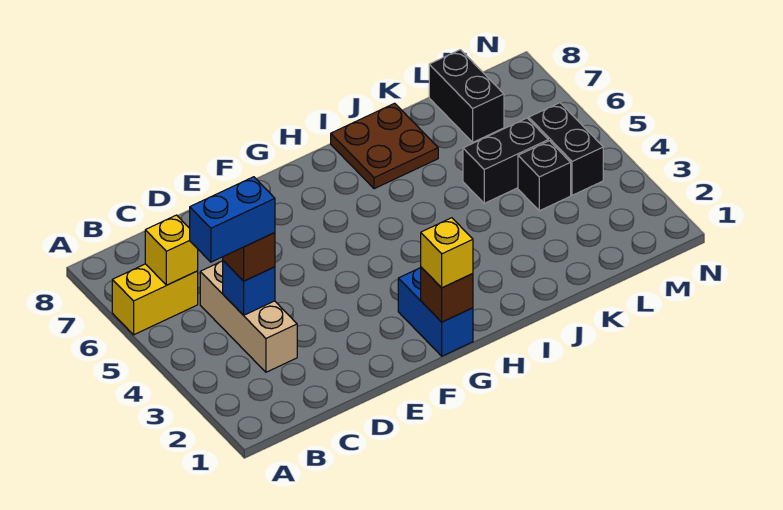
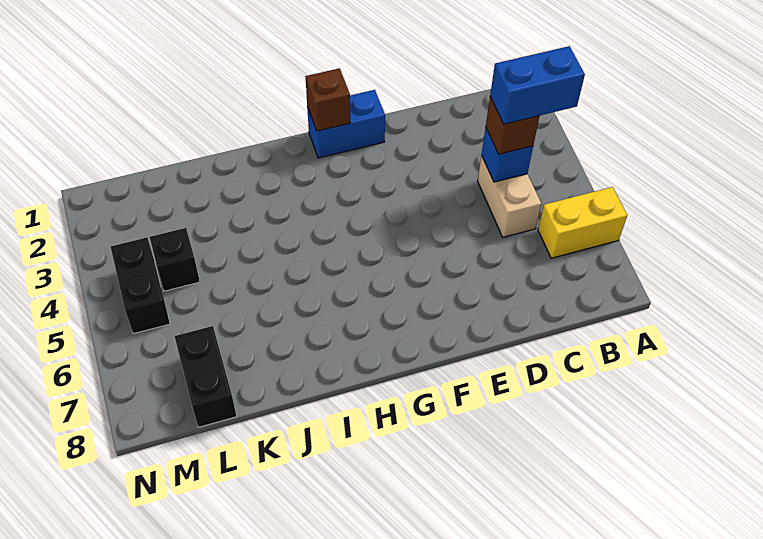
yellow brick B6 level 2 -> none
tan brick C3:C5 level 1 -> tan brick C4:C5 level 1
blue brick G1:G2 level 1 -> blue brick F1:G1 level 1
yellow brick G1 level 3 -> none
brown plate I7:J8 level 1 -> none
black brick K5:L5 level 1 -> none

